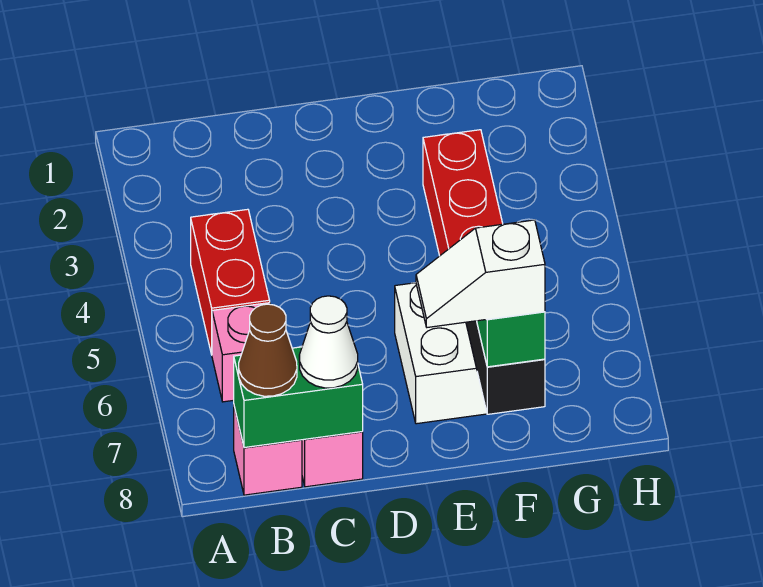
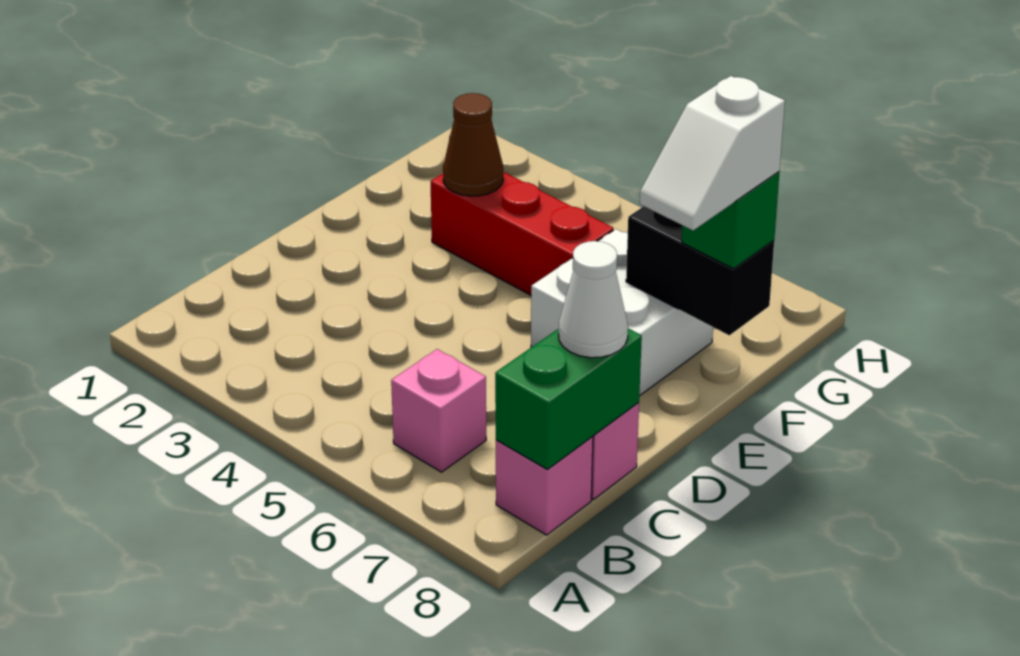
red brick B4:B5 level 1 -> none
brown cone B8 level 3 -> brown cone F3 level 2

